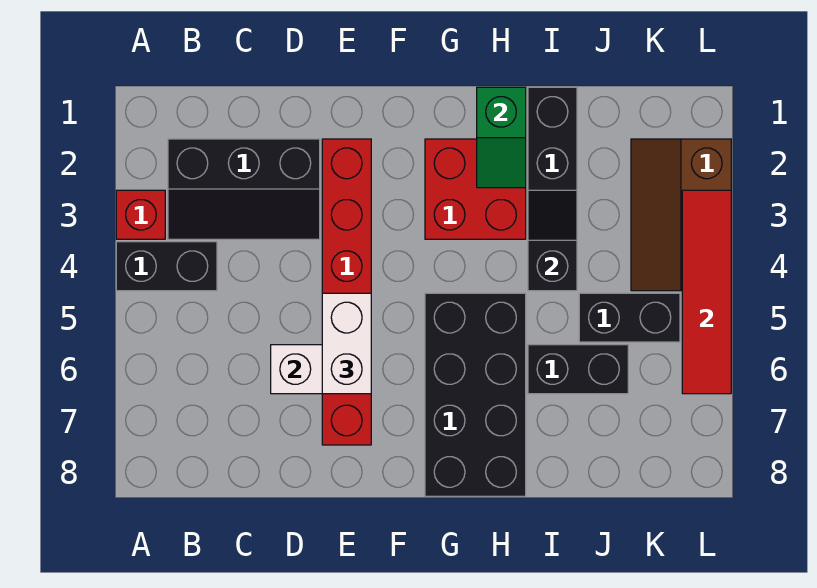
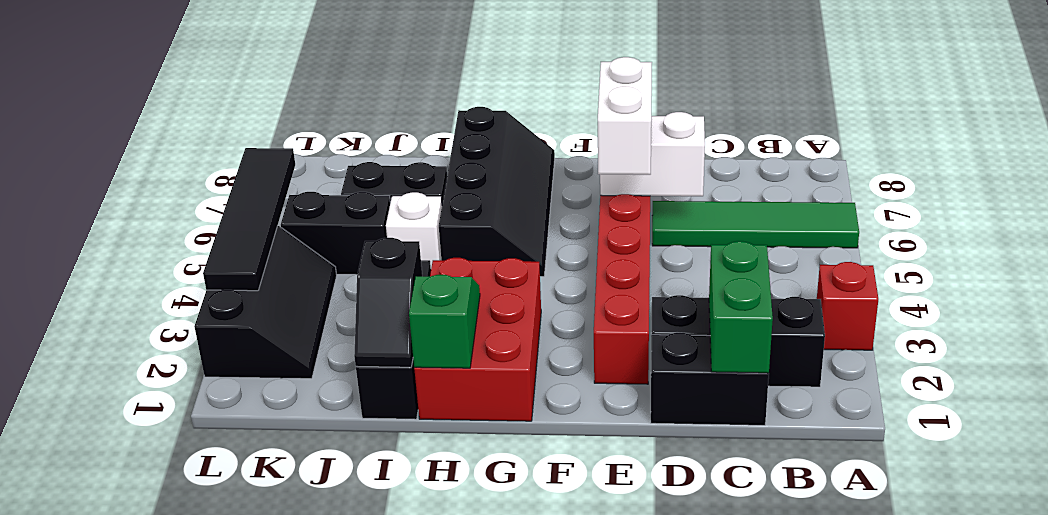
black brick A4:B4 level 1 -> black brick C1:D1 level 1
none -> green tile A6:D6 level 1
none -> green brick C1:C2 level 2
red brick G2:H3 level 1 -> red brick G1:H3 level 1
black brick G5:H8 level 1 -> black slope G5:H8 level 1 top H
black slope I3:I4 level 2 top 4 -> black slope I1:I2 level 2 top 2
none -> white brick I5 level 1
brown slope K2:L4 level 1 top L -> black slope K2:L4 level 1 top L
red tile L3:L6 level 2 -> black tile L3:L6 level 2

